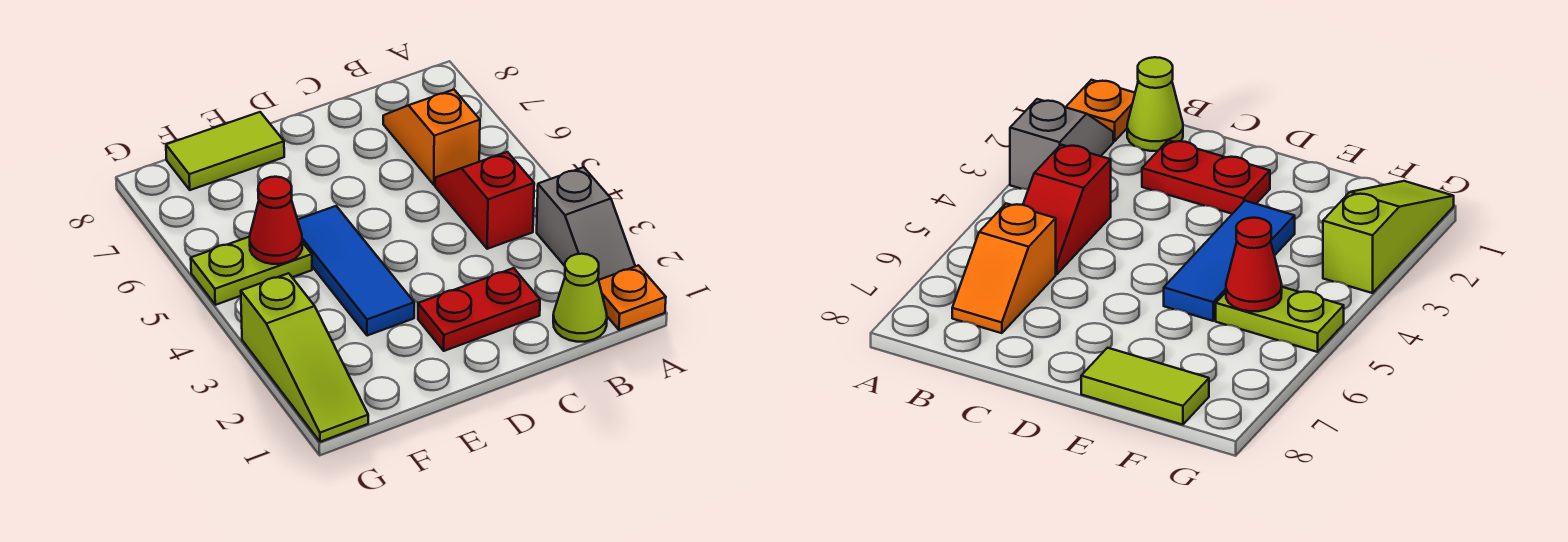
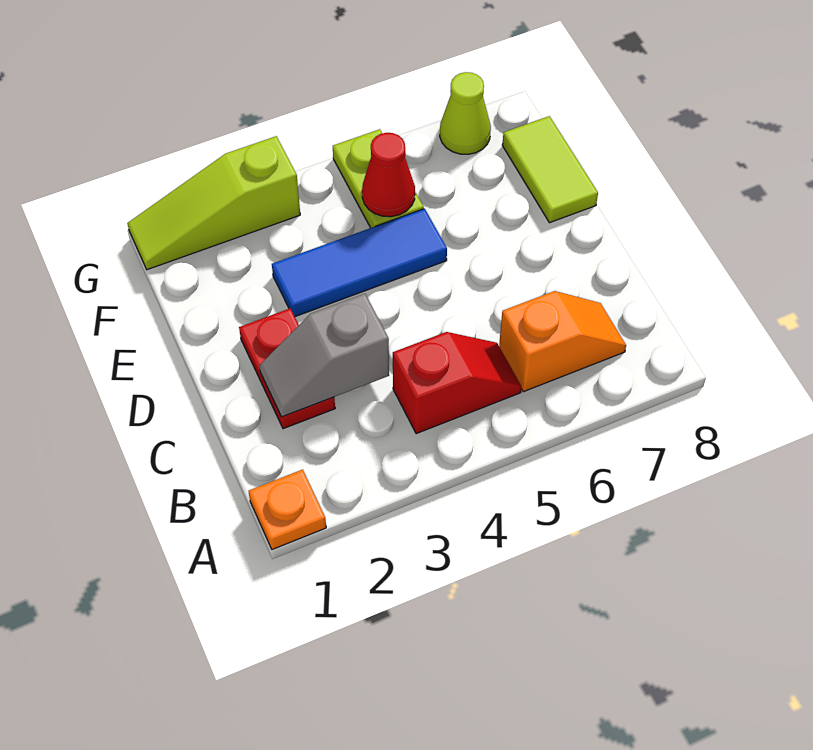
grey slope A2:A3 level 1 top 3 -> grey slope C2:C3 level 2 top 3
lime cone B1 level 1 -> lime cone G7 level 1

